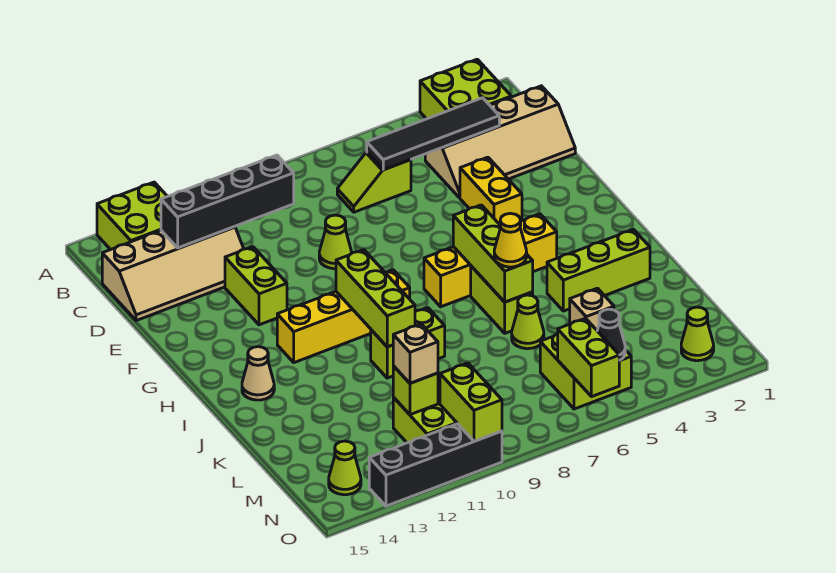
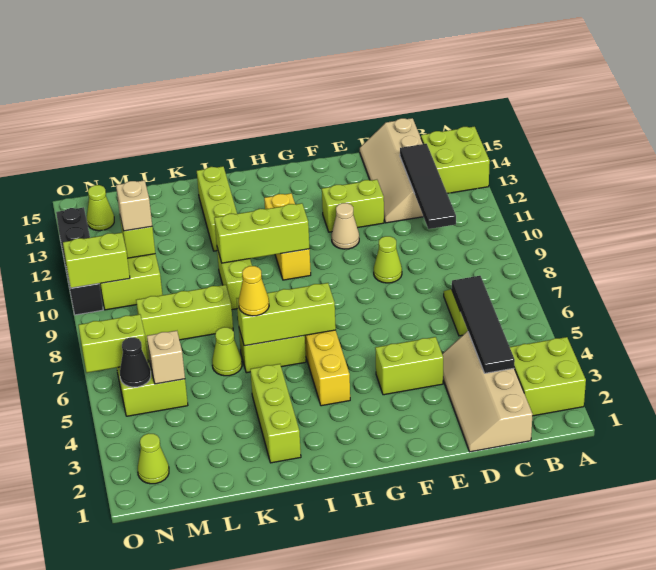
black brick C10:C13 level 2 -> black tile C10:C13 level 2
yellow brick E4:F4 level 1 -> lime brick E4:F4 level 1
yellow brick H9:H12 level 1 -> yellow brick H10:H12 level 1
tan cone I14 level 1 -> tan cone F11 level 1
none -> lime brick J12:J14 level 1
none -> lime brick K8:M8 level 1

